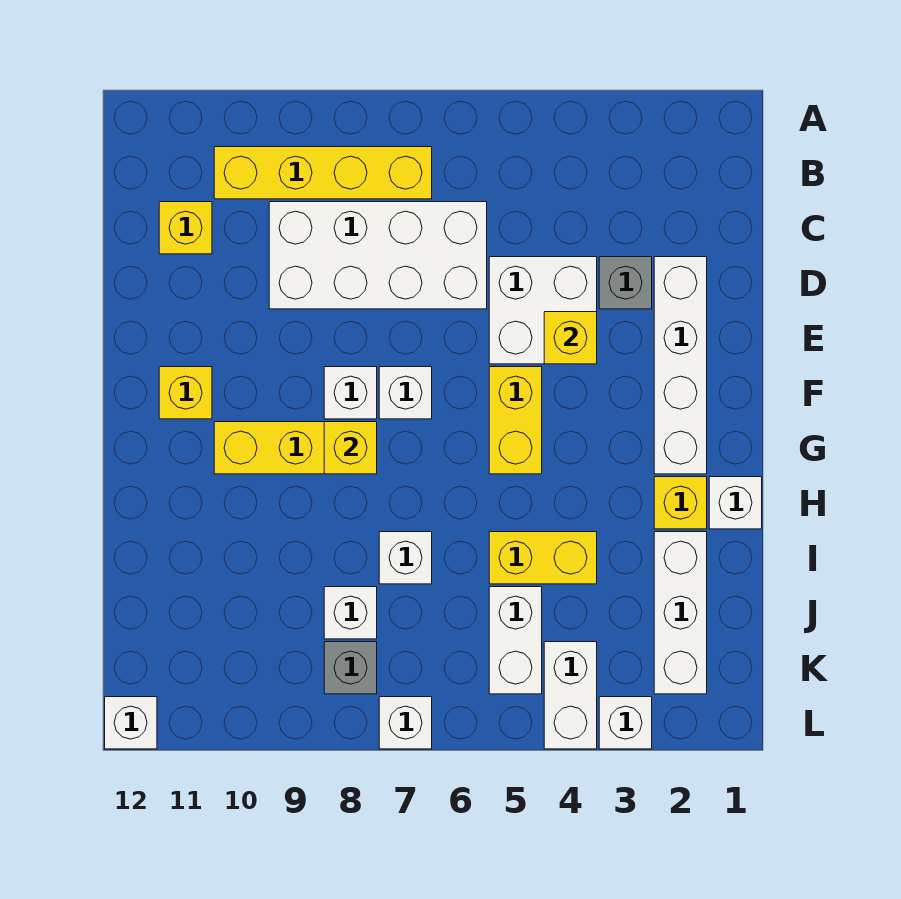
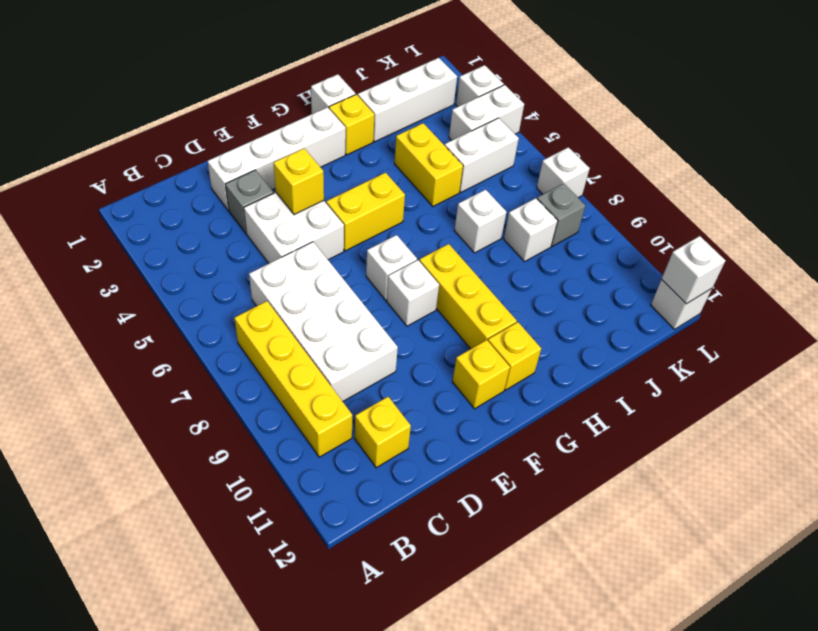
yellow brick G8 level 2 -> yellow brick G11 level 1
none -> white brick L12 level 2

